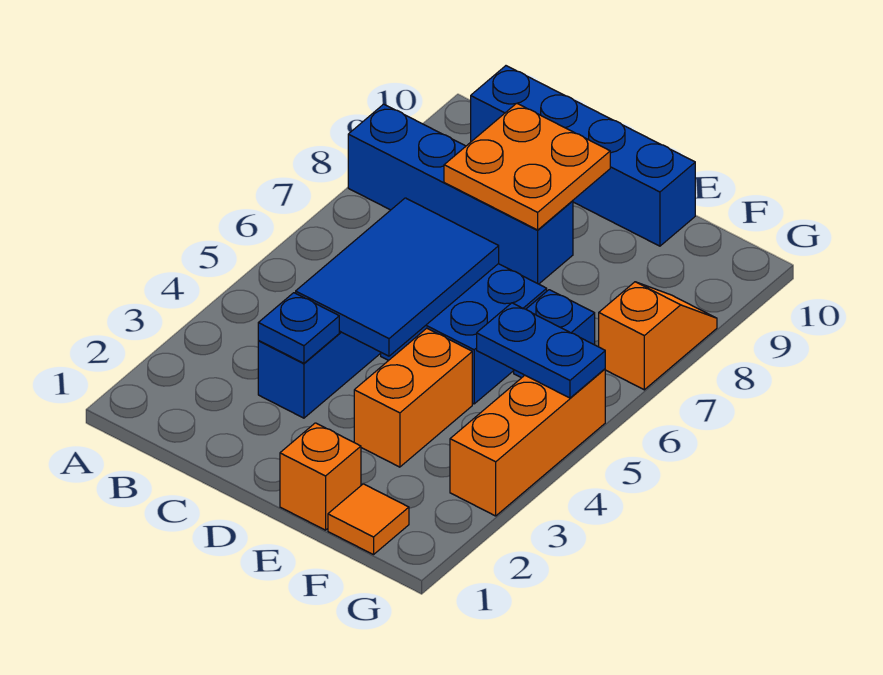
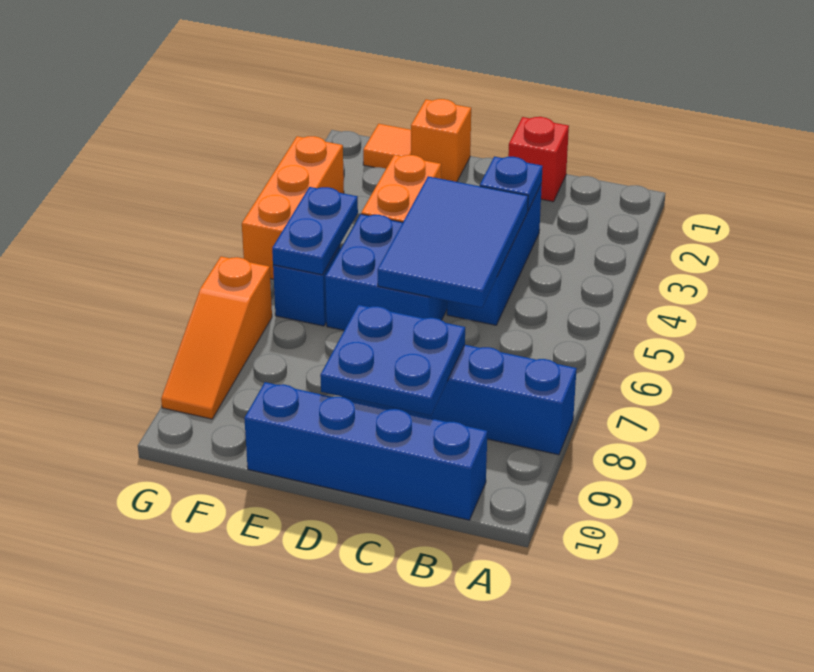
none -> red brick C1 level 1
orange plate C8:D9 level 2 -> blue plate C8:D9 level 2
blue plate F5:G5 level 2 -> blue plate F5:F6 level 2
orange slope G7:G8 level 1 top 7 -> orange slope G7:G9 level 1 top 7

